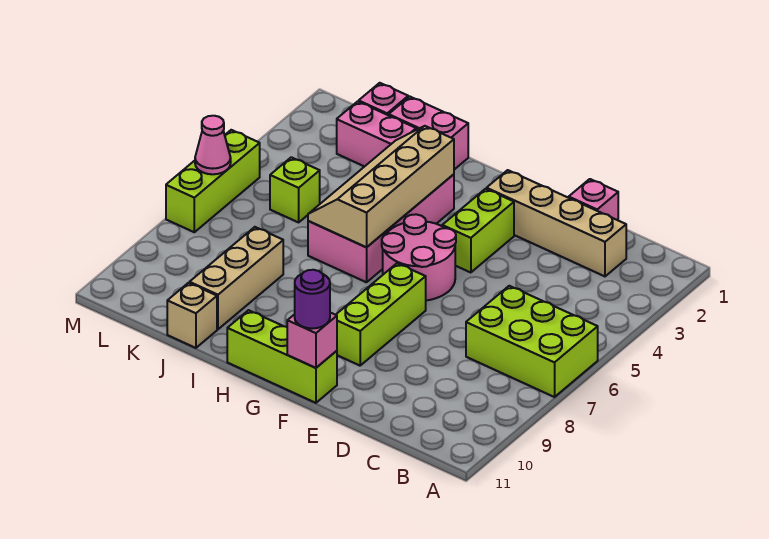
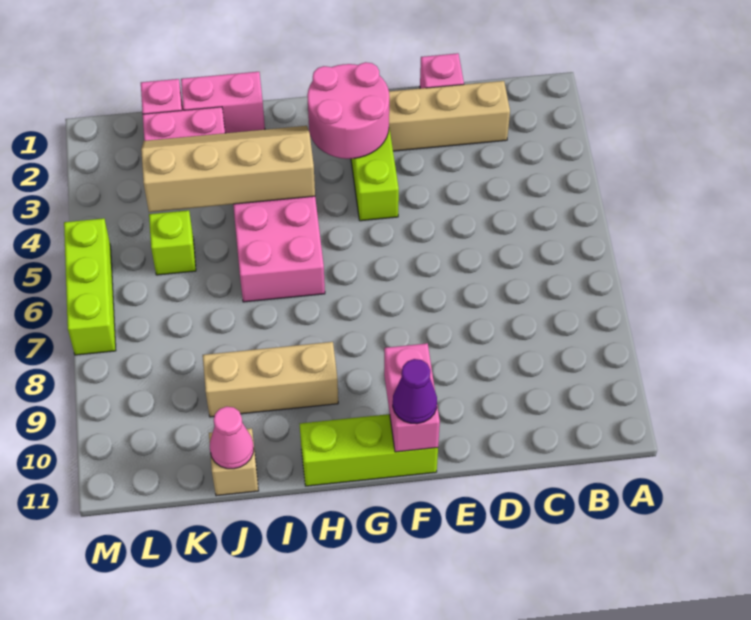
lime brick A6:C7 level 1 -> none
pink round brick F5:G6 level 1 -> pink round brick F2:G3 level 2
lime brick F7:F9 level 1 -> none
pink brick F11 level 2 -> pink brick F10:F11 level 2
purple round brick F11 level 3 -> purple cone F11 level 3
tan slope H3:I6 level 2 top H -> tan slope H3:K4 level 2 top 4
tan brick J8:J10 level 1 -> tan brick H9:J9 level 1
pink cone M6 level 2 -> pink cone J11 level 2

